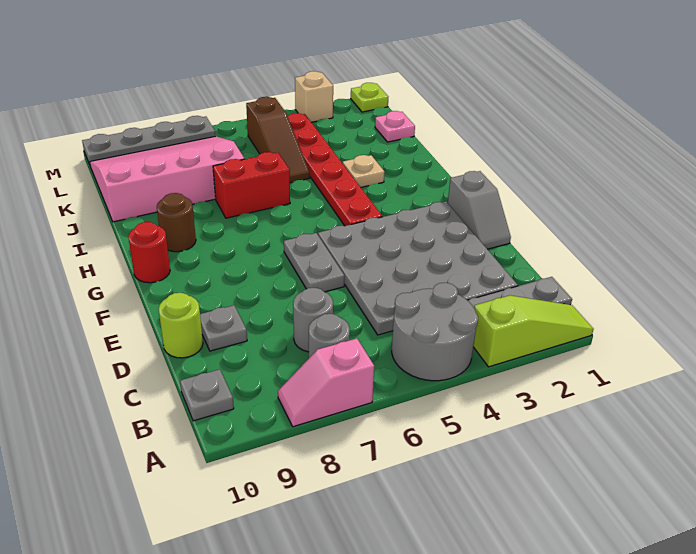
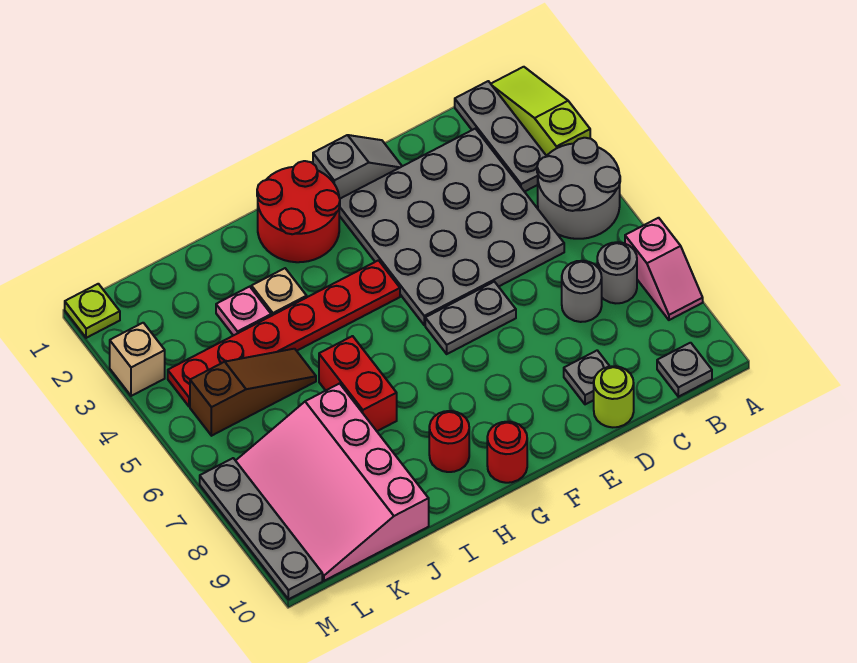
none -> red round brick G1:H2 level 1
brown round brick H9 level 1 -> red round brick H9 level 1
pink plate K1 level 1 -> pink plate J3 level 1

